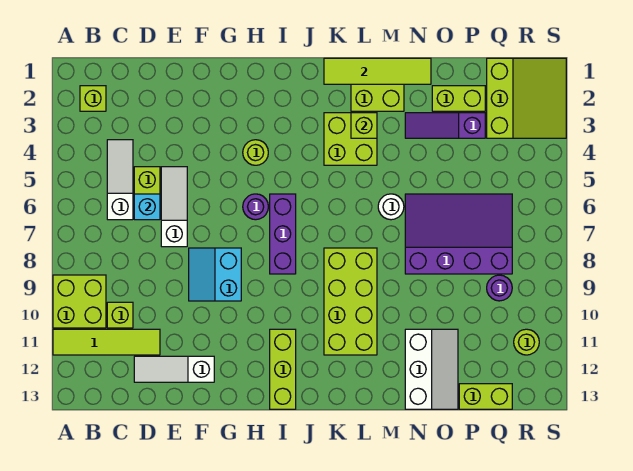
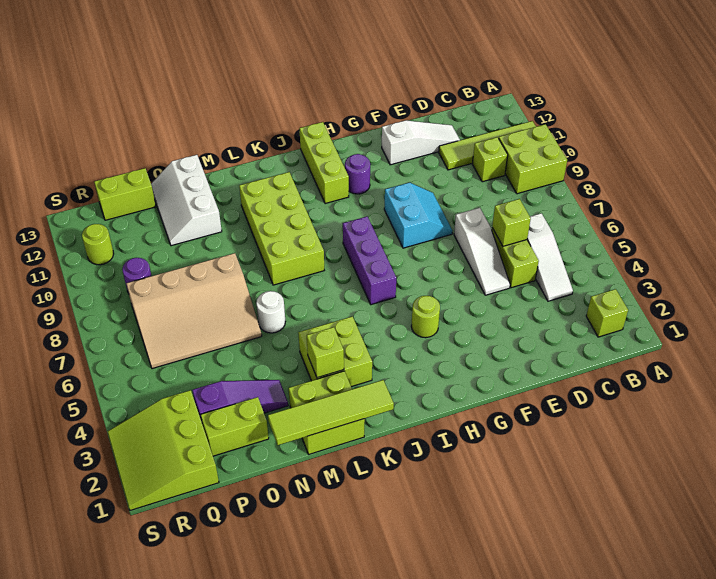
cyan brick D6 level 2 -> lime brick D6 level 2
purple round brick H6 level 1 -> purple round brick H11 level 1
purple slope N6:Q8 level 1 top 8 -> tan slope N6:Q8 level 1 top 8

